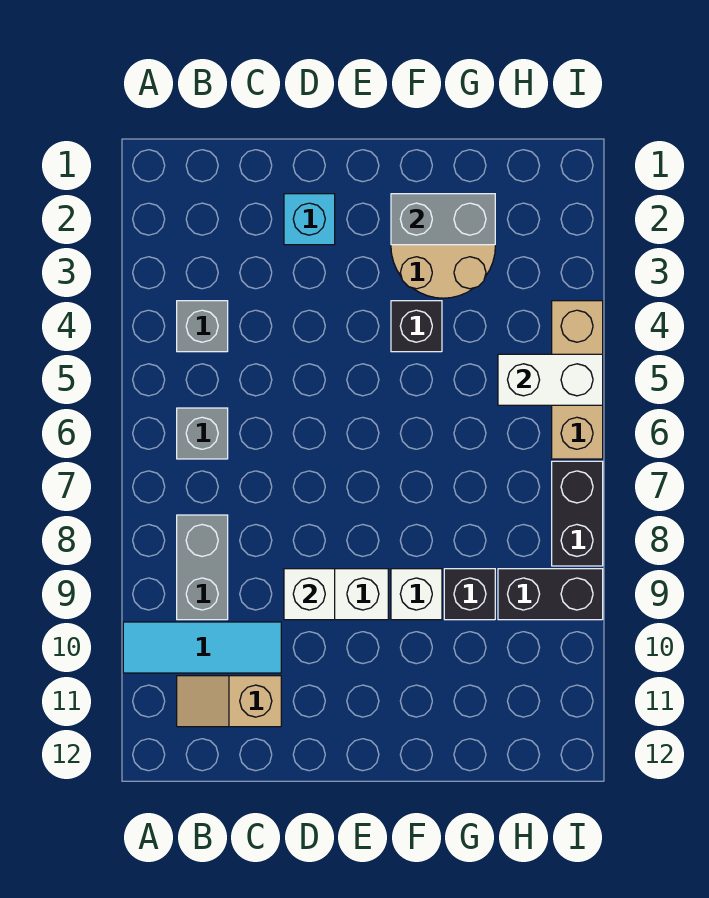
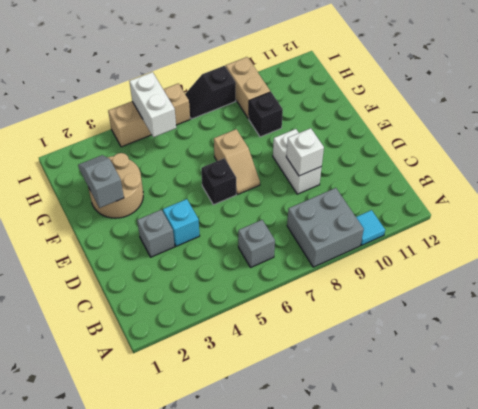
cyan tile A10:C10 level 1 -> cyan tile A10 level 1
grey brick B4 level 1 -> grey brick D3 level 1
grey brick B8:B9 level 1 -> grey brick A8:B9 level 1
tan slope B11:C11 level 1 top C -> tan slope E7:F7 level 1 top F
cyan brick D2 level 1 -> cyan brick D4 level 1
grey brick F2:G2 level 2 -> grey slope F2:G2 level 2 top F
black brick F4 level 1 -> black brick E6 level 1
white brick F9 level 1 -> none
black brick H9:I9 level 1 -> tan brick H9:I9 level 1
black brick I7:I8 level 1 -> black slope I7:I8 level 1 top 8

